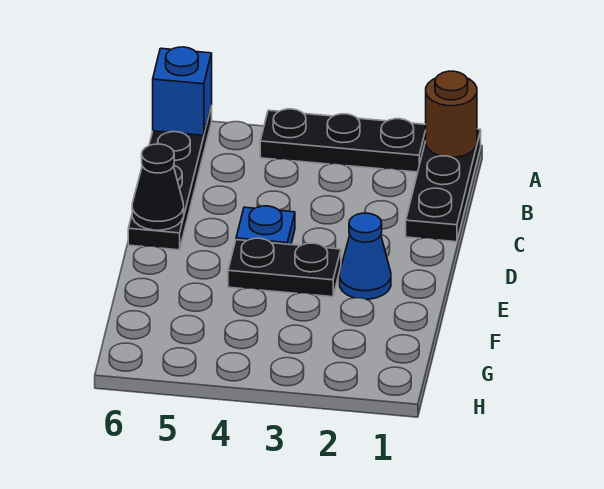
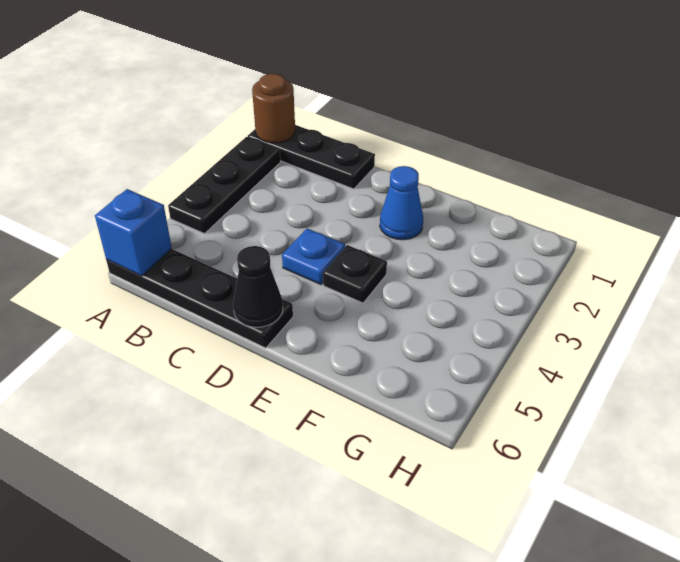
black plate E3:E4 level 1 -> black plate E4 level 1

